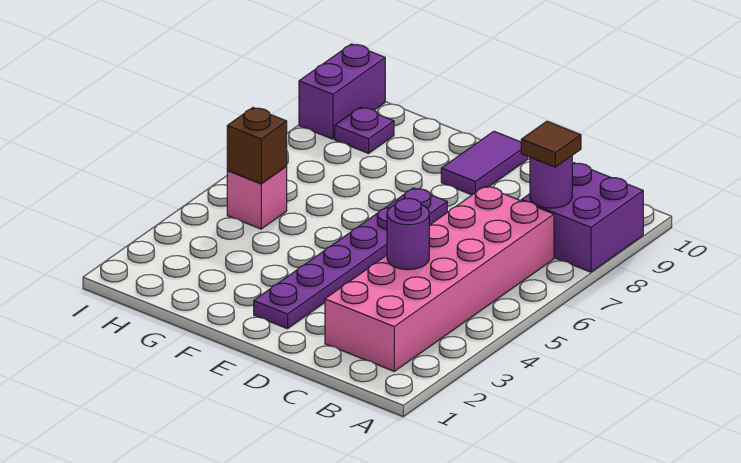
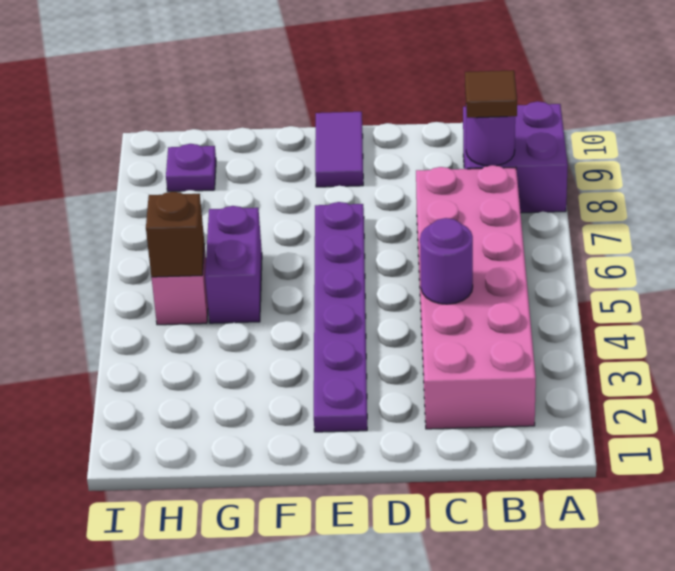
purple brick I9:I10 level 1 -> purple brick G5:G6 level 1

